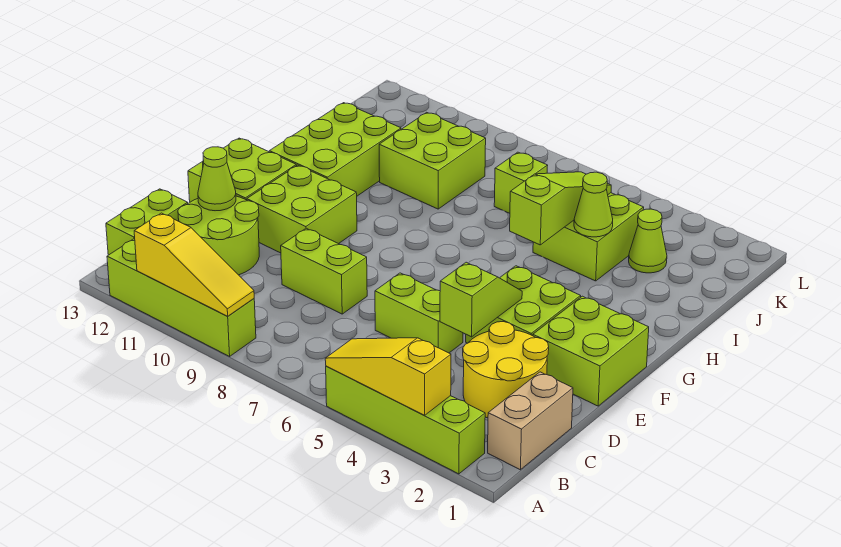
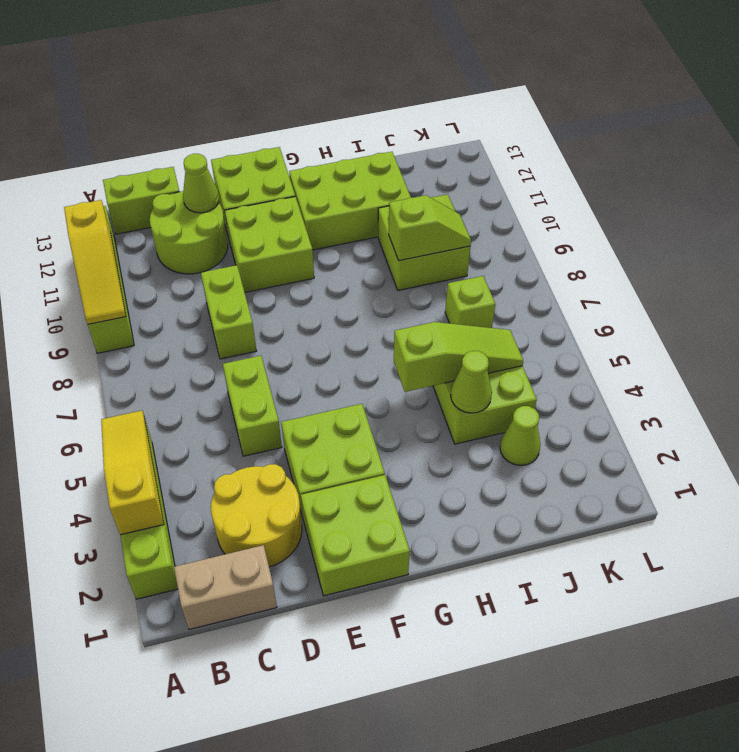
lime slope D4:E4 level 2 top D -> lime slope I9:J9 level 2 top I

